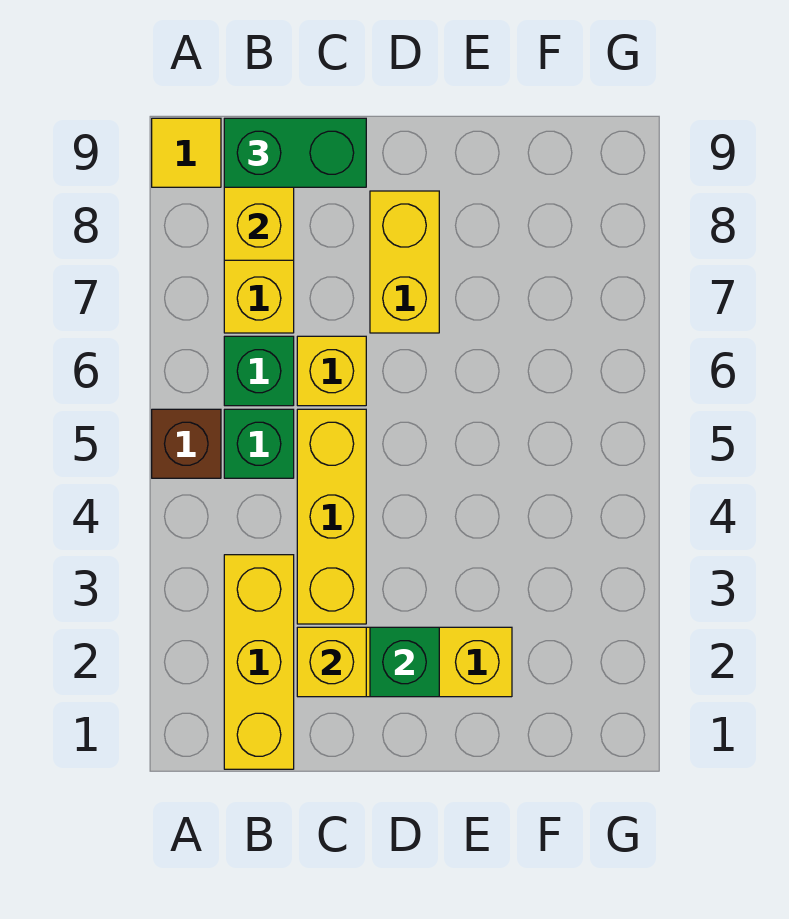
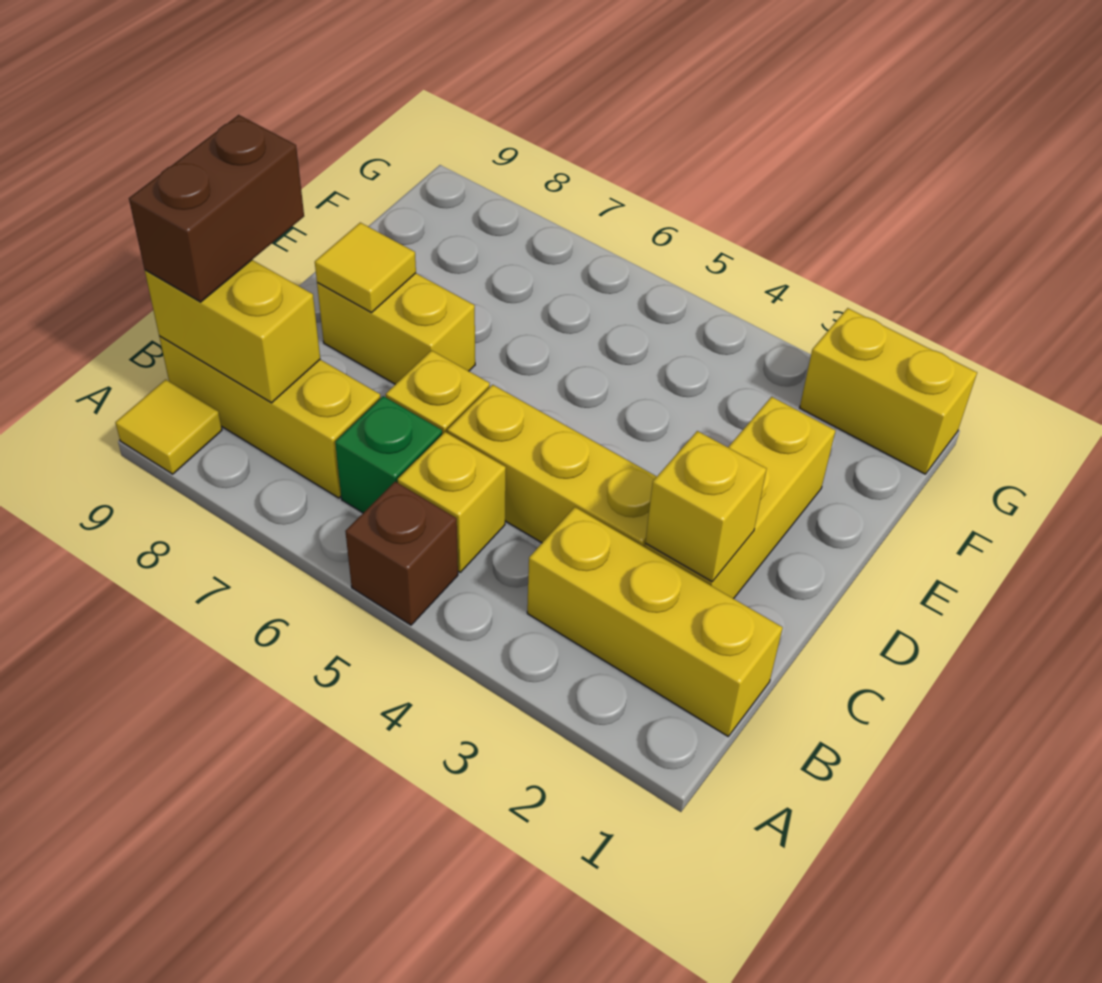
green brick B5 level 1 -> yellow brick B5 level 1
green brick B9:C9 level 3 -> brown brick B9:C9 level 3
green brick D2 level 2 -> none
none -> yellow tile D8 level 2
none -> yellow brick G1:G2 level 1

